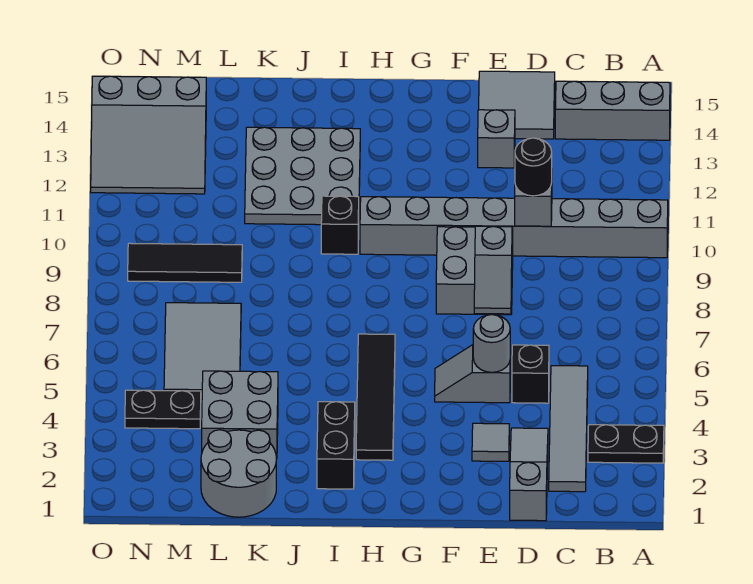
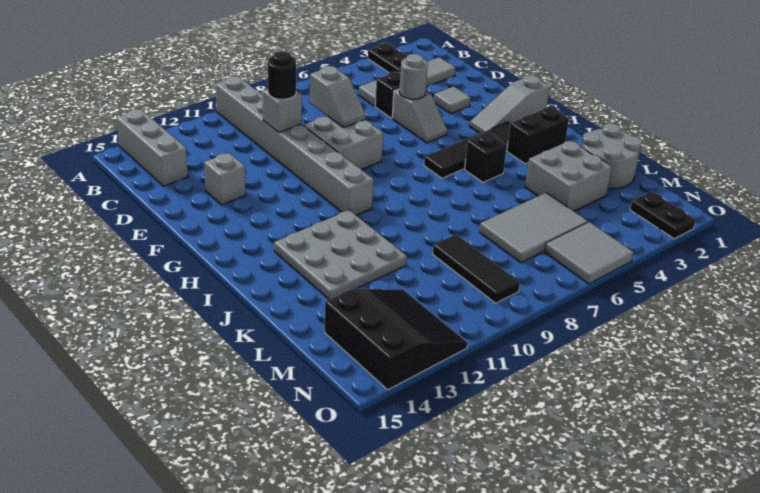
grey slope D1:D3 level 1 top 1 -> grey slope G1:G3 level 1 top 1
grey tile D14:E15 level 1 -> grey tile N5:O6 level 1
grey slope E7:E8 level 2 top 8 -> grey slope D8:E8 level 2 top D
black brick I10 level 1 -> black brick I5 level 1
black plate M4:N4 level 1 -> black plate N2:O2 level 1
grey slope M12:O14 level 1 top 14 -> black slope M12:O14 level 1 top 14

